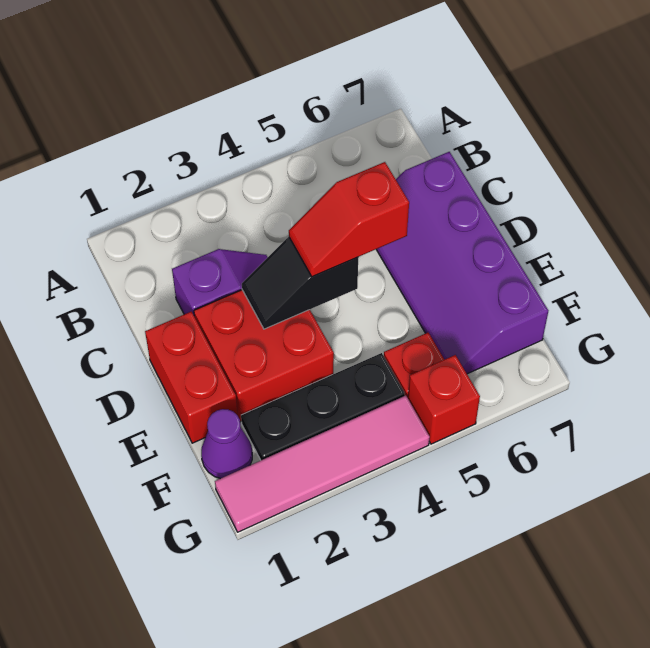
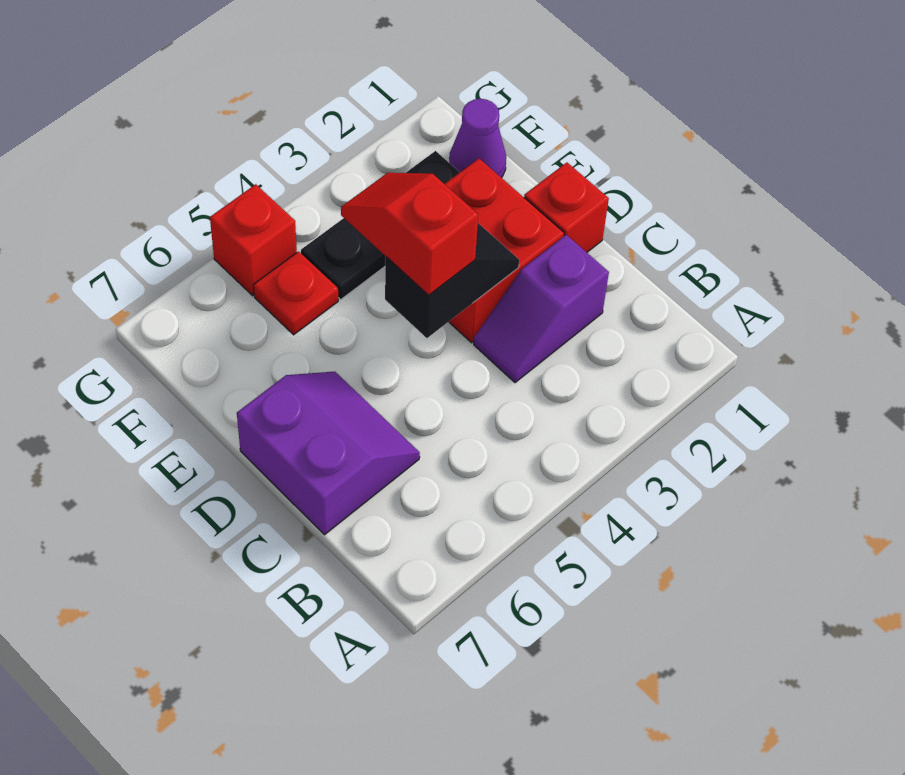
purple slope C6:F7 level 1 top 7 -> purple slope C6:D7 level 1 top 7
red brick D1:E1 level 1 -> red brick D1 level 1
red slope D4:D5 level 3 top 5 -> red slope D4:E4 level 3 top D
pink tile G1:G4 level 1 -> none

